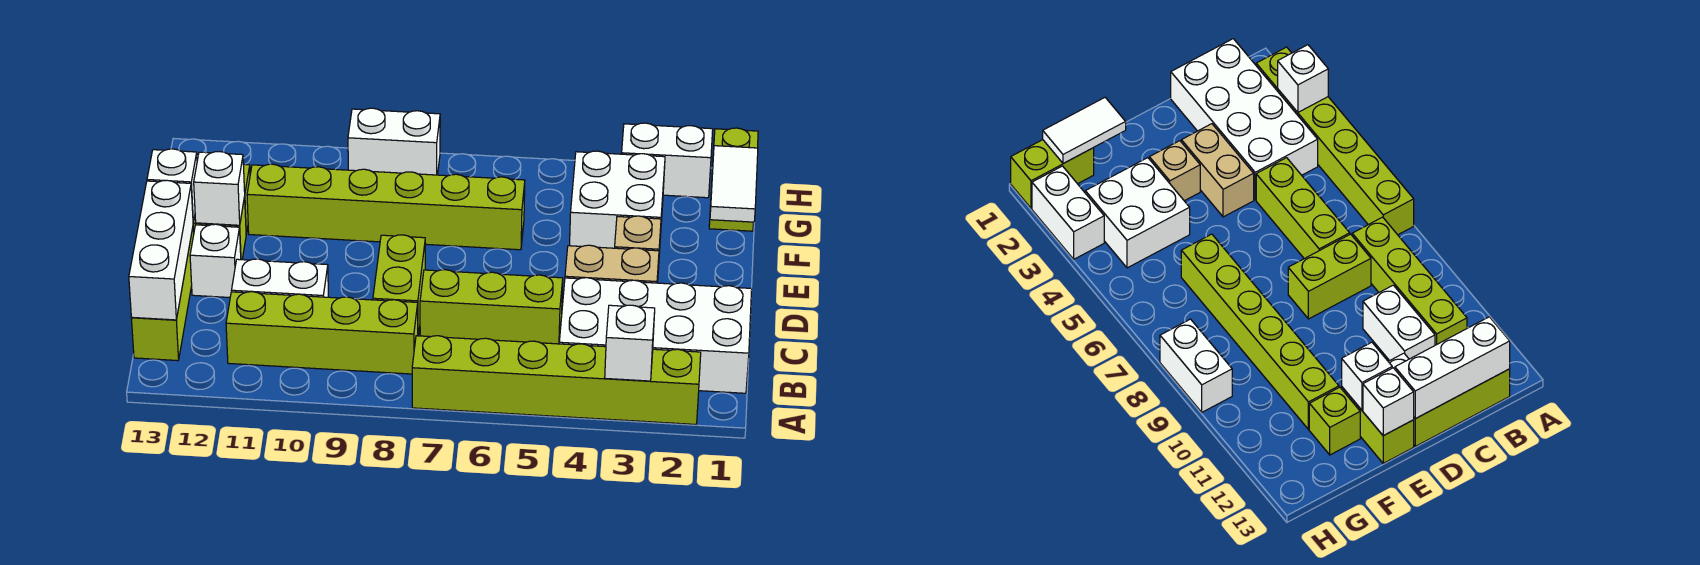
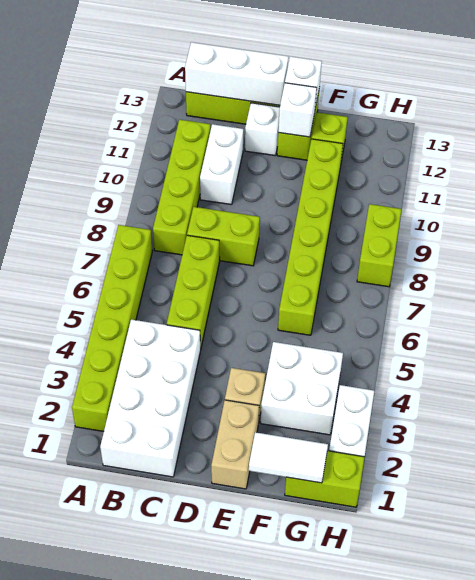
white brick A3 level 2 -> none
tan brick D3:D4 level 1 -> tan brick E1:E2 level 1
white brick H8:H9 level 1 -> lime brick H8:H9 level 1

